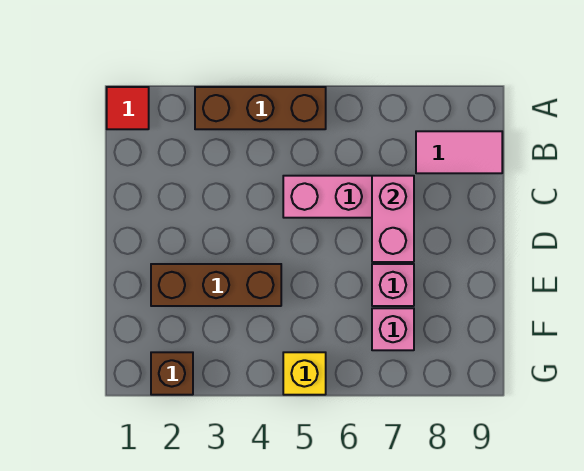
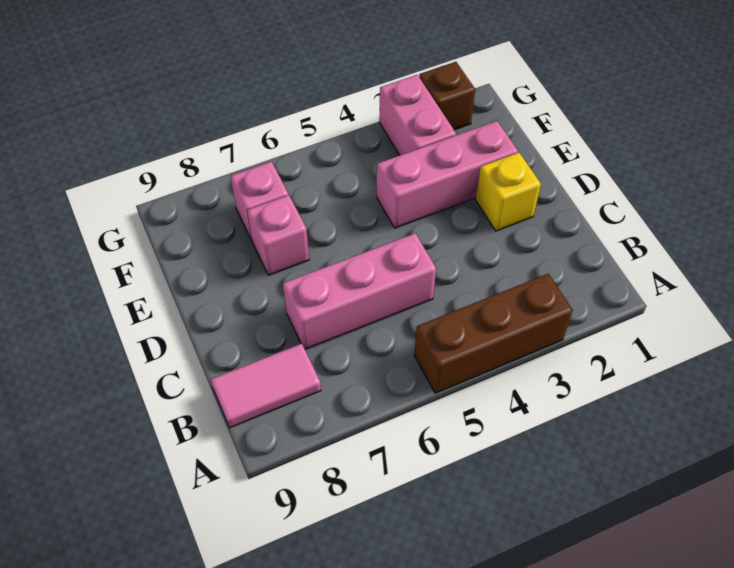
red tile A1 level 1 -> none
pink brick C7:D7 level 2 -> pink brick F3:G3 level 1
brown brick E2:E4 level 1 -> pink brick E2:E4 level 1
yellow brick G5 level 1 -> yellow brick D2 level 1

